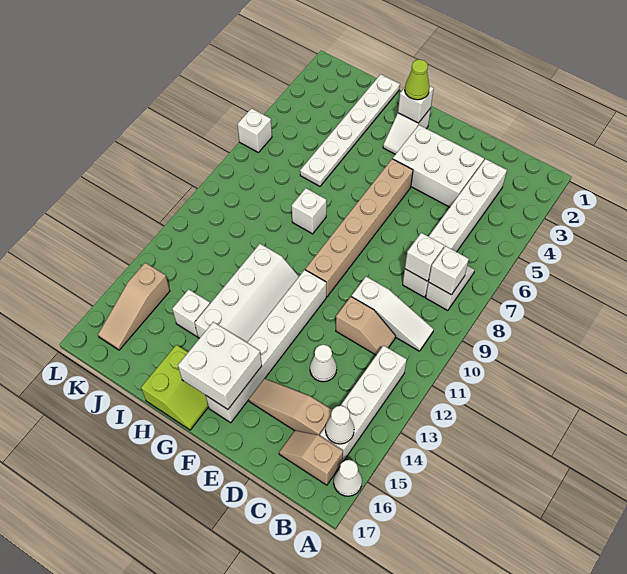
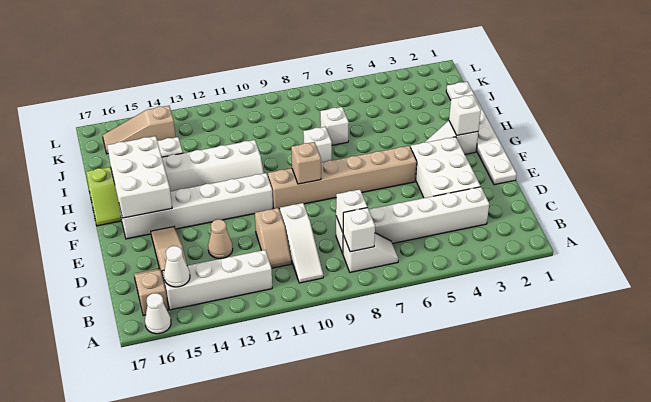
white cone D13 level 1 -> tan cone D13 level 1
none -> tan brick F9 level 2
white brick F15:G16 level 2 -> white brick F15:H16 level 2
lime cone G2 level 3 -> none
white plate I1:I6 level 1 -> white plate E1:J1 level 1
white brick L6 level 1 -> white brick I7 level 1

